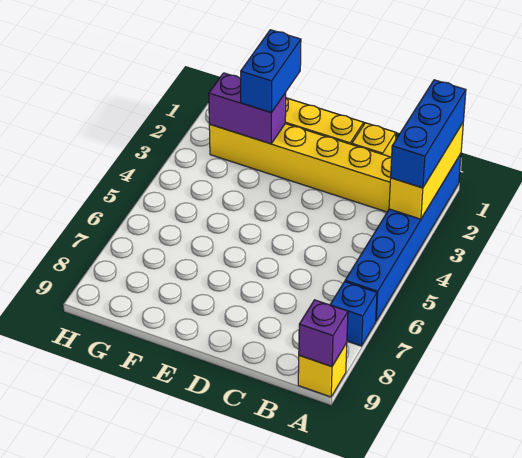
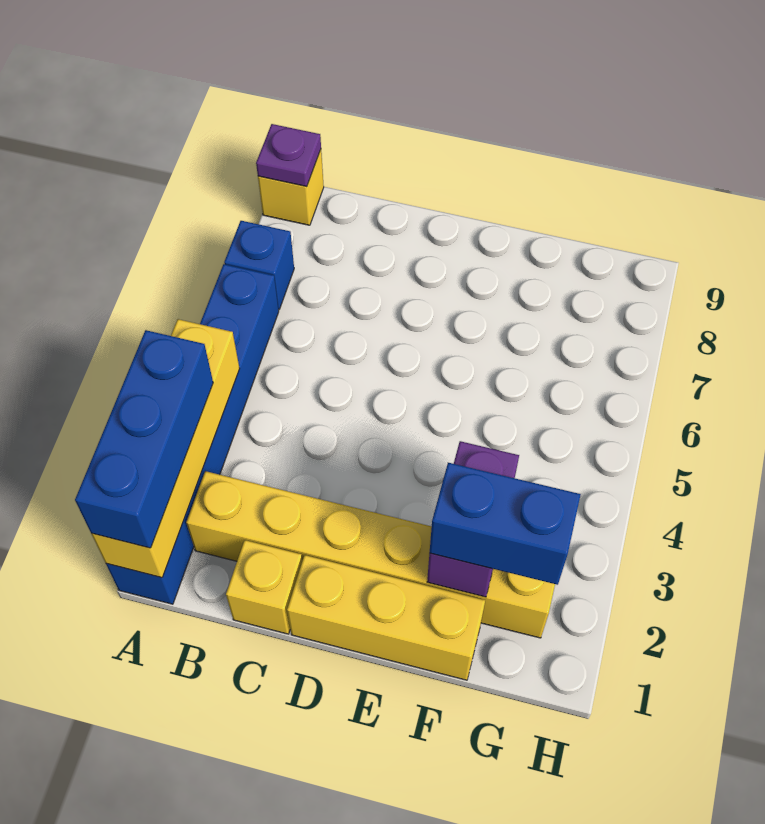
yellow brick A1:A3 level 2 -> yellow brick A1:A4 level 2
purple brick A9 level 2 -> purple plate A9 level 2
blue brick F1:F2 level 3 -> blue brick F2:G2 level 3
purple brick F2:G2 level 2 -> purple brick F2:F3 level 2

